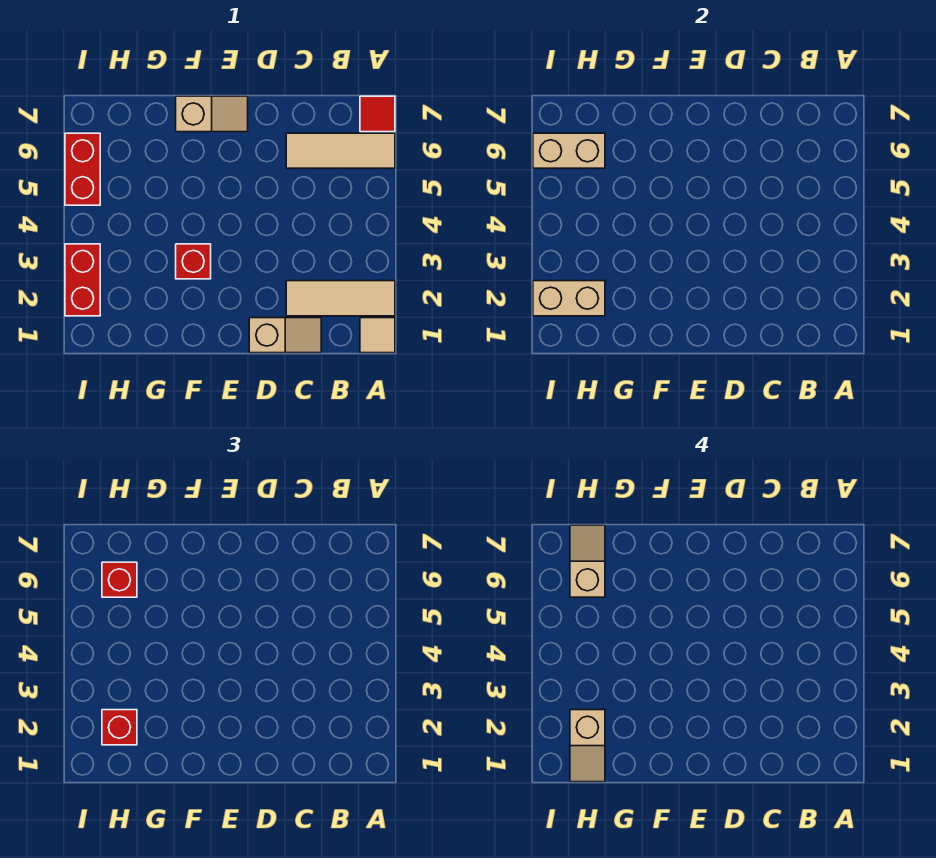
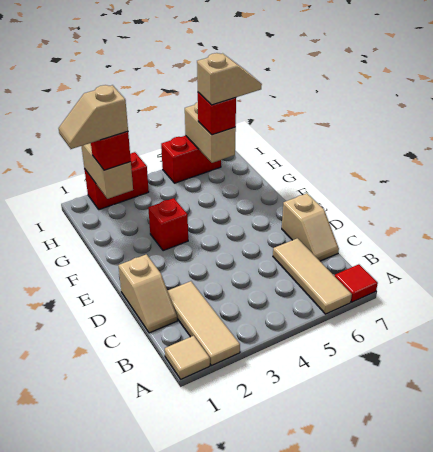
tan slope E7:F7 level 1 top F -> tan slope C7:D7 level 1 top D

